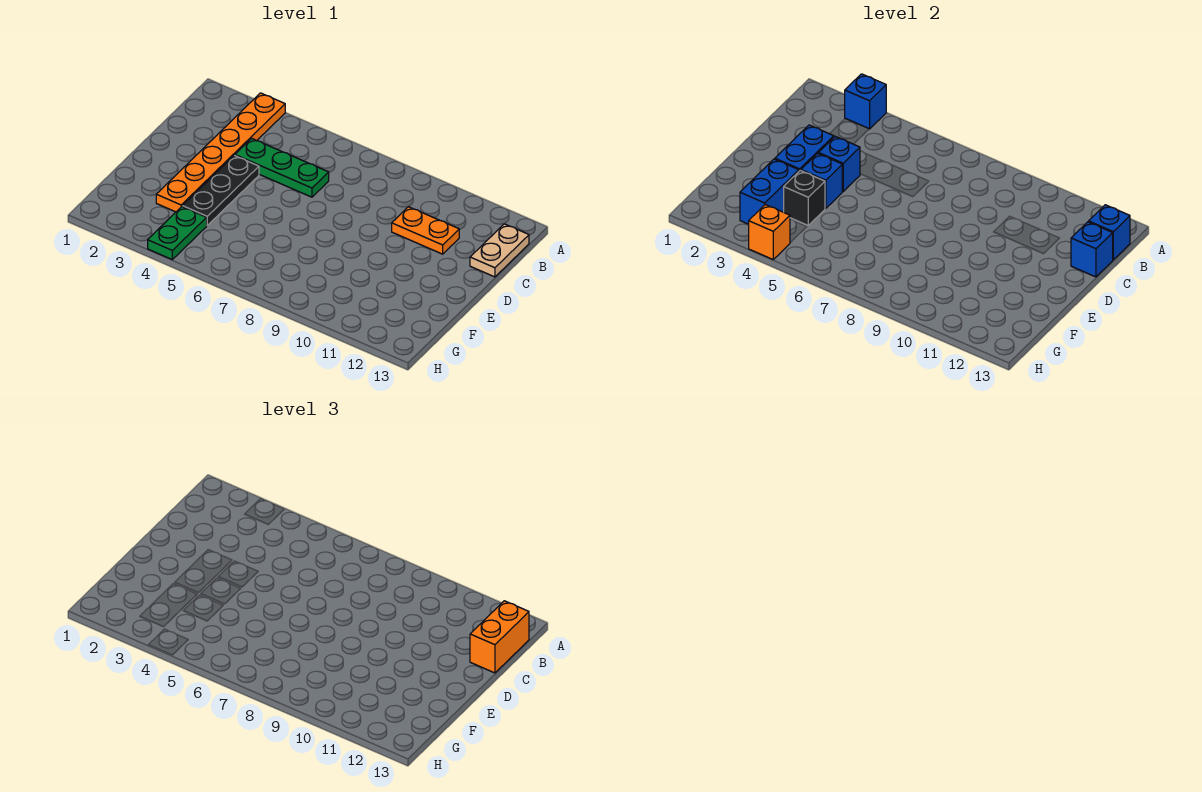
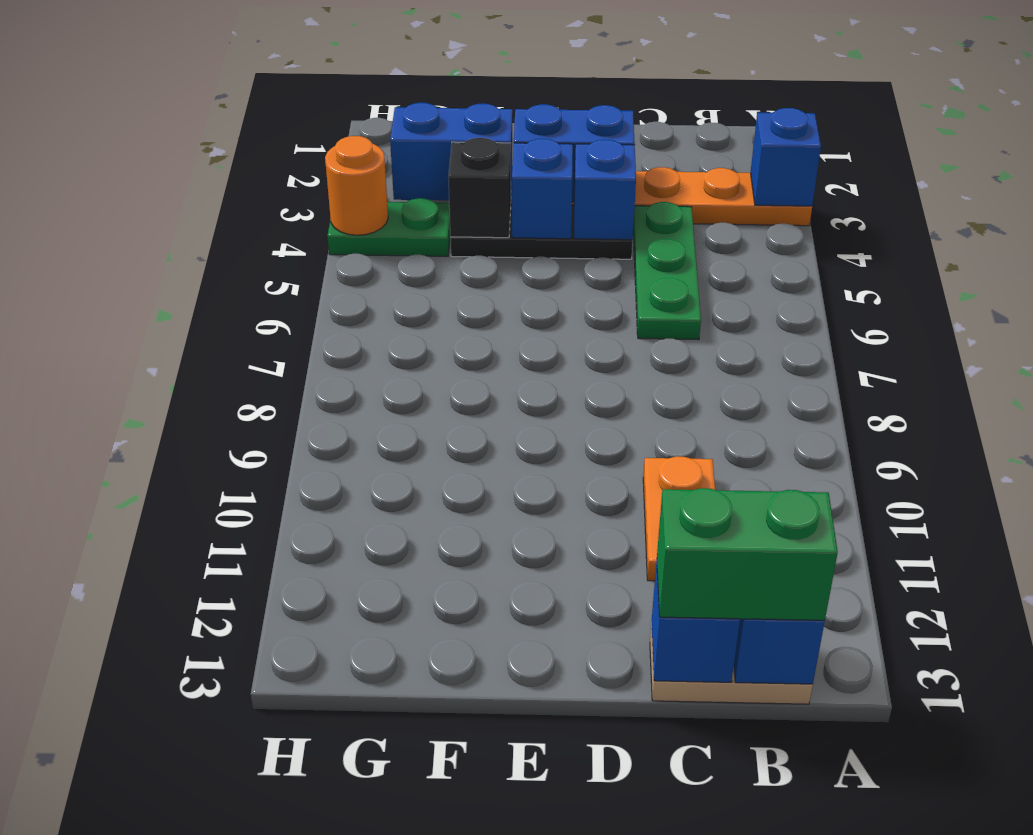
orange brick B13:C13 level 3 -> green brick B13:C13 level 3
orange brick H4 level 2 -> orange round brick H4 level 2

